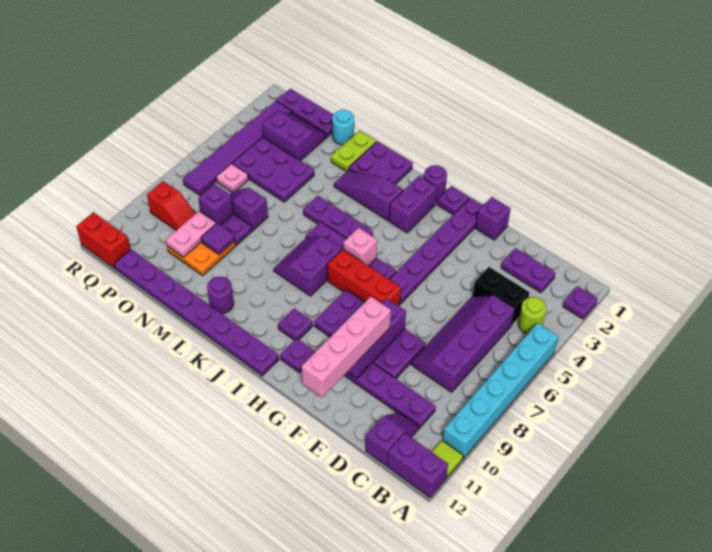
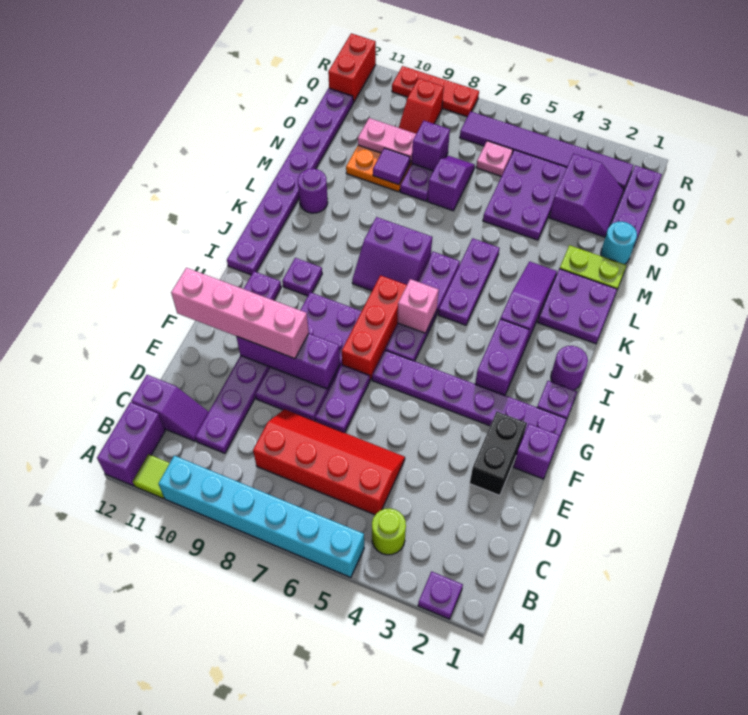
purple plate C2:D2 level 1 -> purple plate E7:F7 level 1
black brick C4:D4 level 1 -> black brick E2:F2 level 1
purple slope C5:D8 level 1 top C -> red slope C5:D8 level 1 top C
purple brick I2:I3 level 1 -> purple brick H3:I3 level 1
purple slope J7:K8 level 1 top J -> purple slope J7:K8 level 1 top K
none -> red plate R8:R10 level 1

